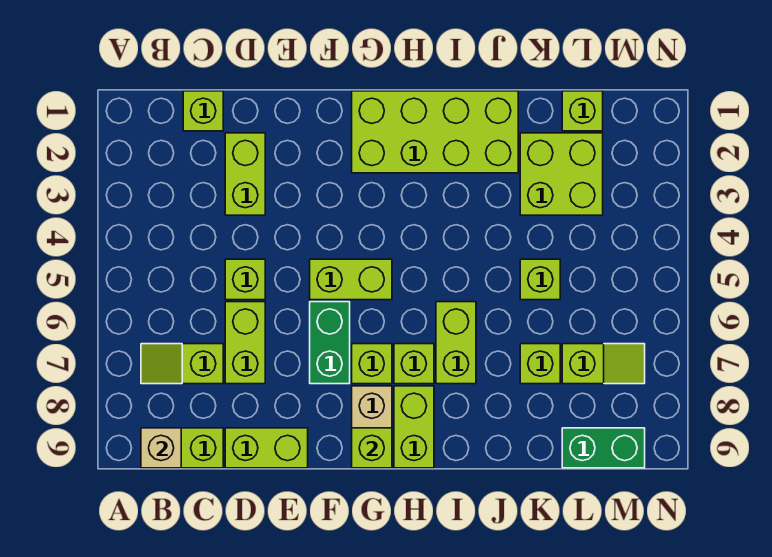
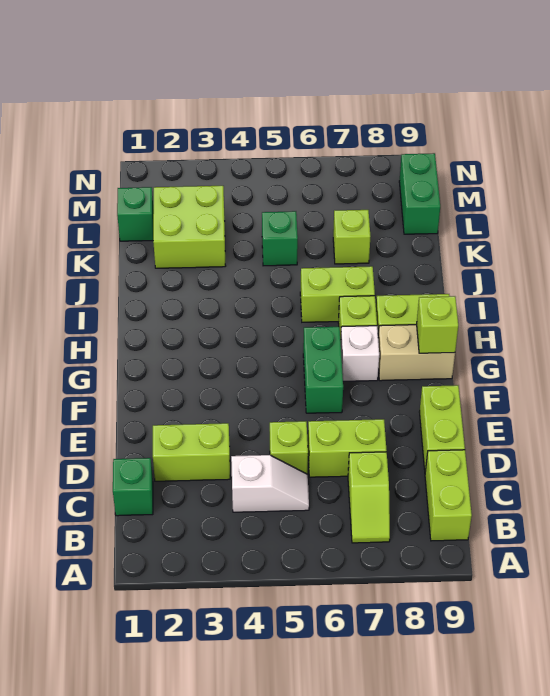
tan brick B9 level 2 -> none
lime brick C1 level 1 -> green brick C1 level 1
none -> white slope C4:C5 level 1 top 4
lime brick F5:G5 level 1 -> none
green brick F6:F7 level 1 -> green brick F6:G6 level 1
lime brick G1:J2 level 1 -> none
lime brick G7 level 1 -> white brick G7 level 1
lime brick K5 level 1 -> green brick K5 level 1
lime brick L1 level 1 -> green brick L1 level 1
lime slope L7:M7 level 1 top L -> none

